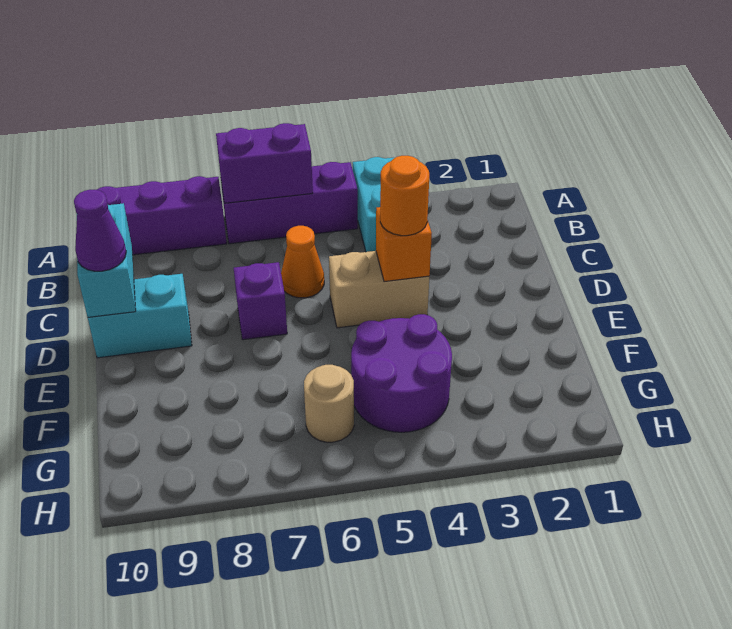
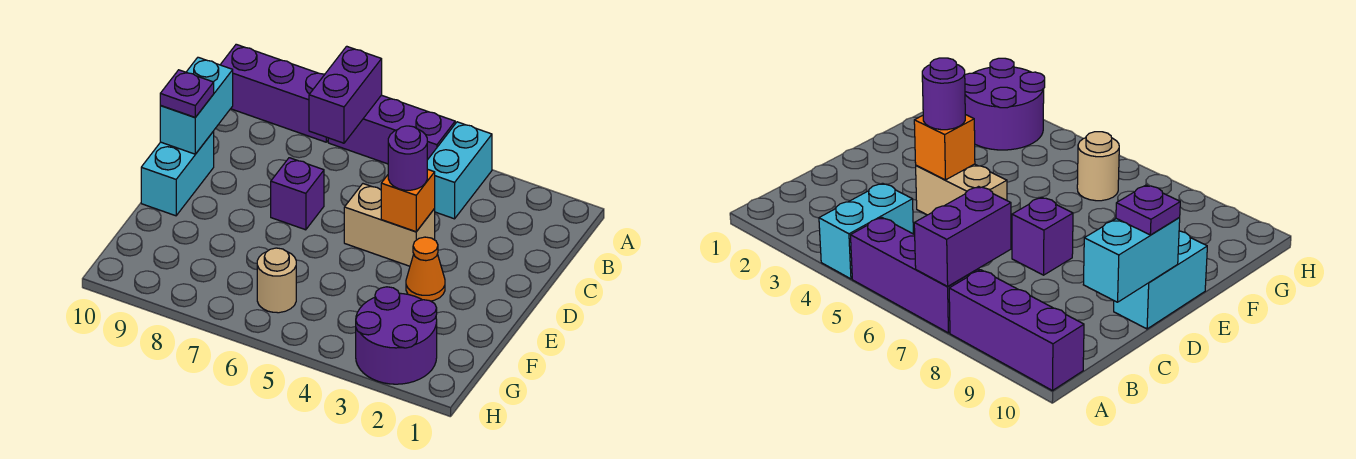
purple brick A6:A7 level 2 -> purple brick A7:B7 level 2
orange cone C6 level 1 -> orange cone E3 level 1
orange round brick D4 level 3 -> purple round brick D4 level 3
cyan brick D9:D10 level 1 -> cyan brick D10:E10 level 1
purple cone D10 level 3 -> purple plate D10 level 3
purple round brick F4:G5 level 1 -> purple round brick G2:H3 level 1

